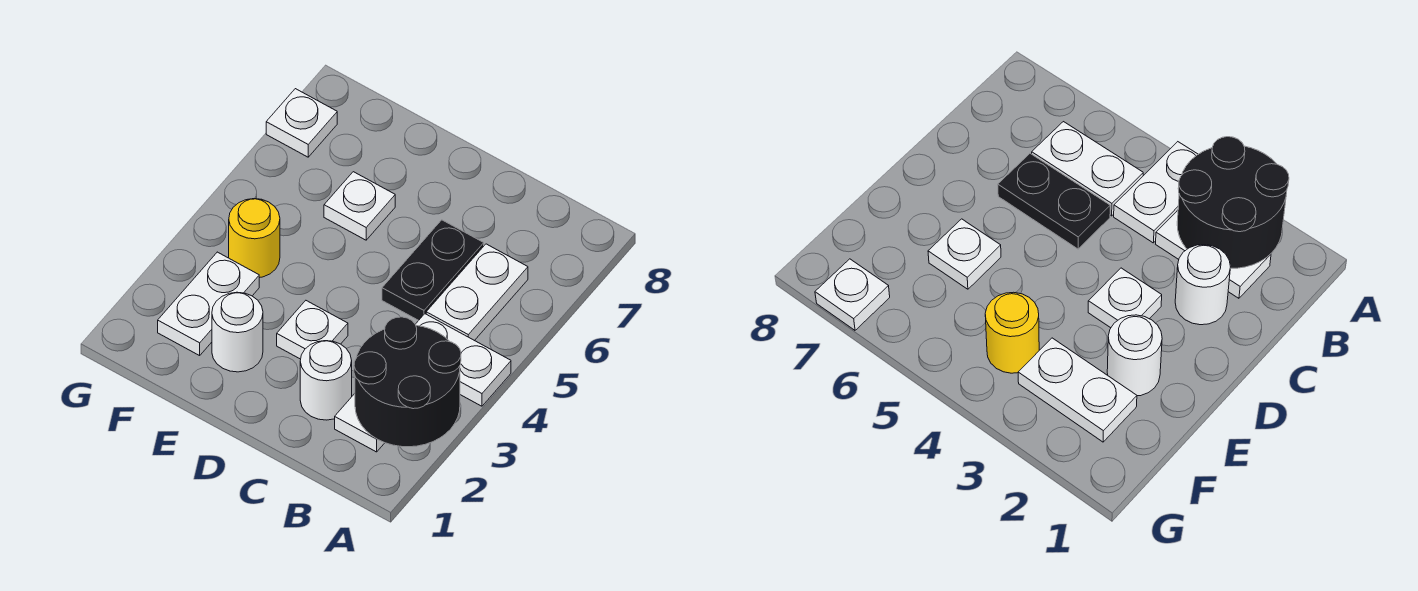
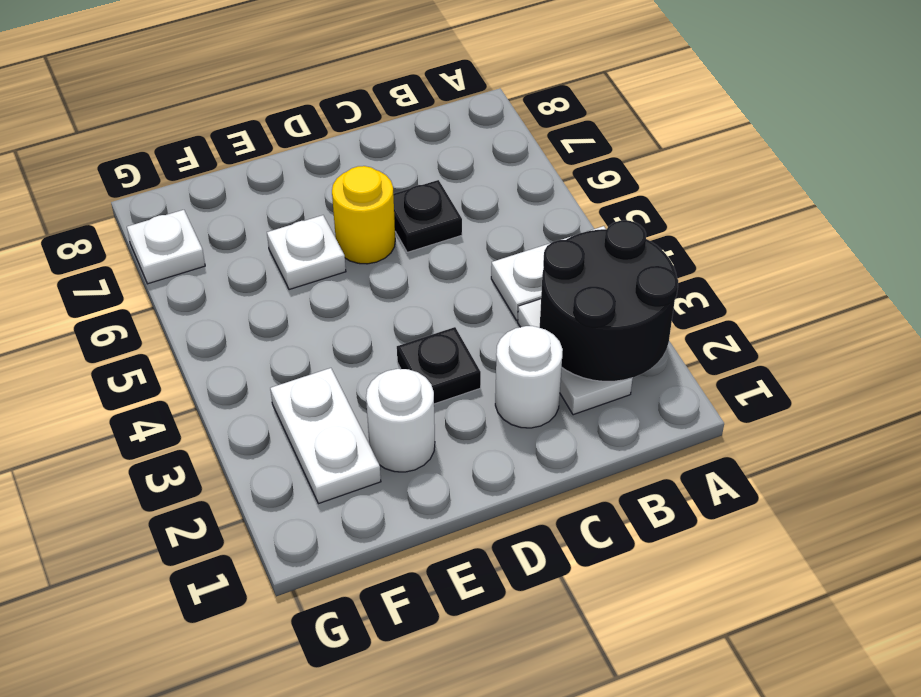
white plate B5:B6 level 1 -> none
black plate C5:C6 level 1 -> black plate C6 level 1
white plate D3 level 1 -> black plate D3 level 1
yellow round brick F4 level 1 -> yellow round brick D6 level 1

